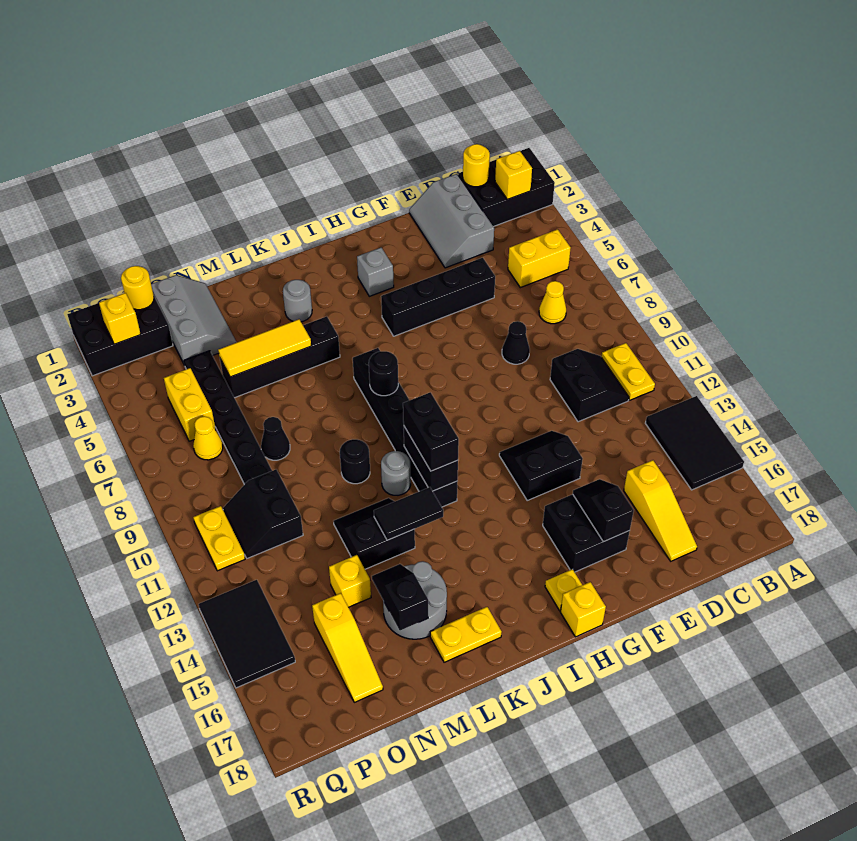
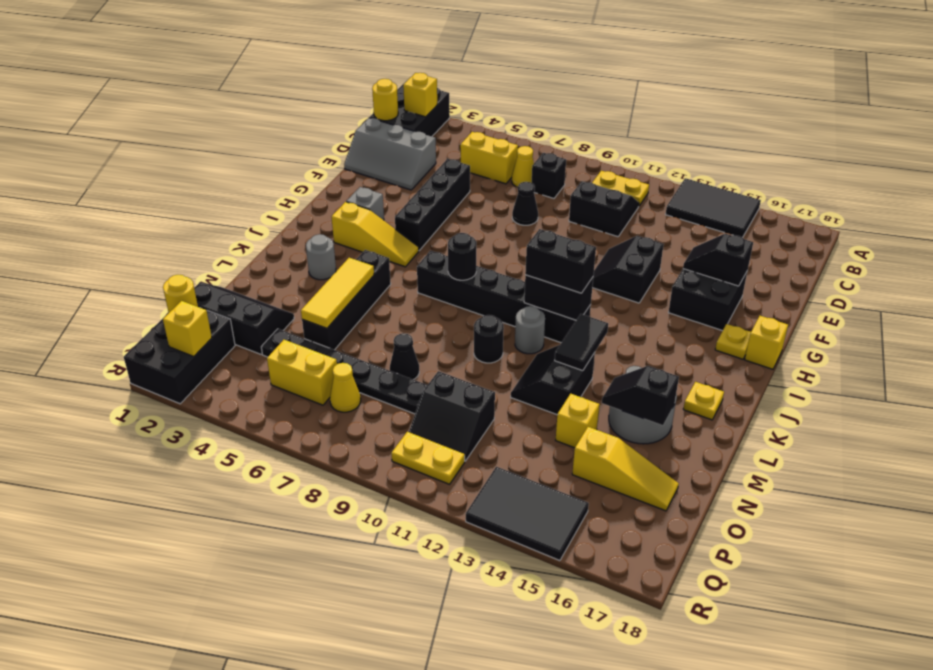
yellow brick B5:C5 level 1 -> yellow brick C5:C6 level 1
none -> black brick C8 level 1
yellow slope D15:D17 level 1 top 15 -> yellow slope I3:I5 level 1 top 3
yellow plate K17:L17 level 1 -> yellow plate K17 level 1
grey slope N1:O3 level 1 top O -> black slope N1:O3 level 1 top O

